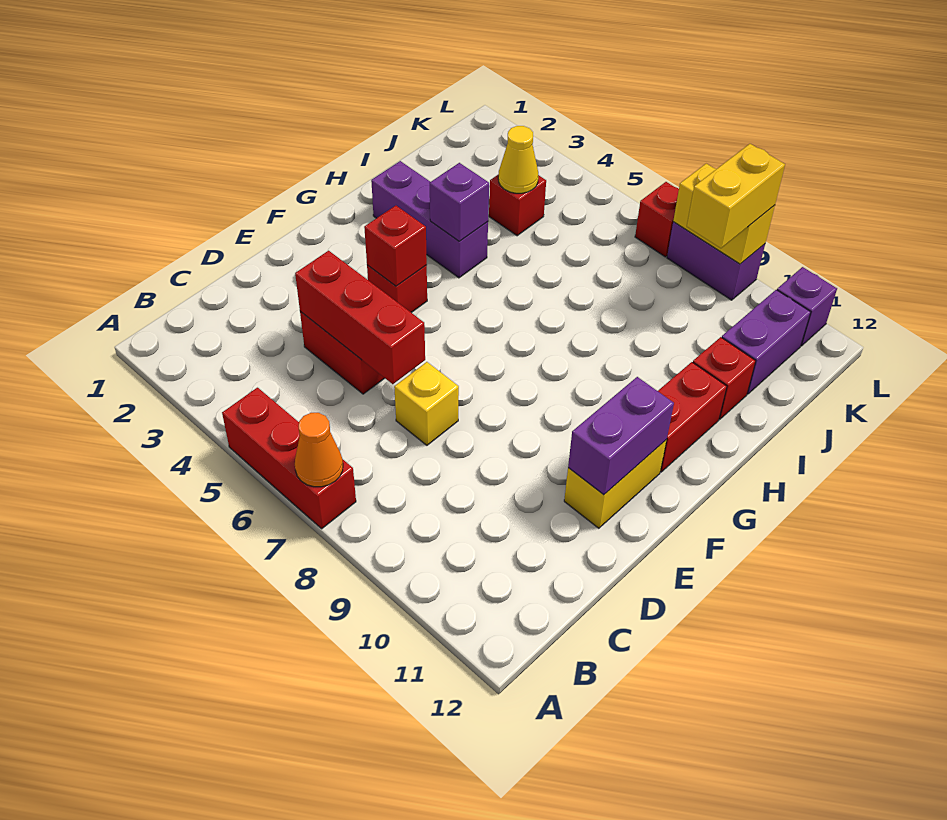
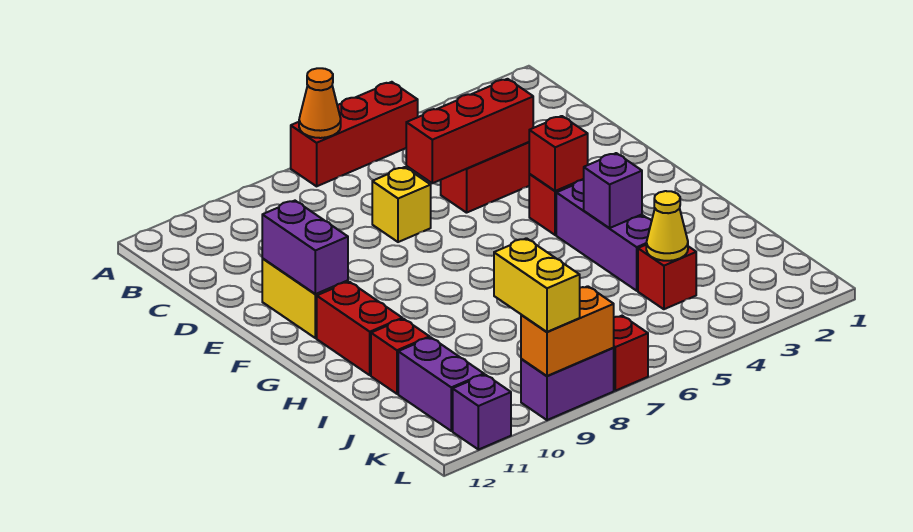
purple brick H2:H4 level 1 -> purple brick G4:I4 level 1
yellow brick L8:L9 level 2 -> orange brick L8:L9 level 2

